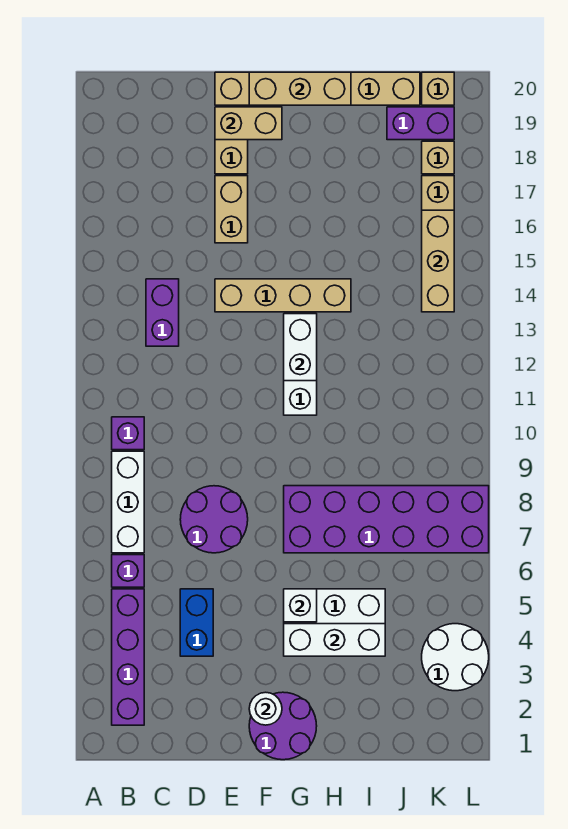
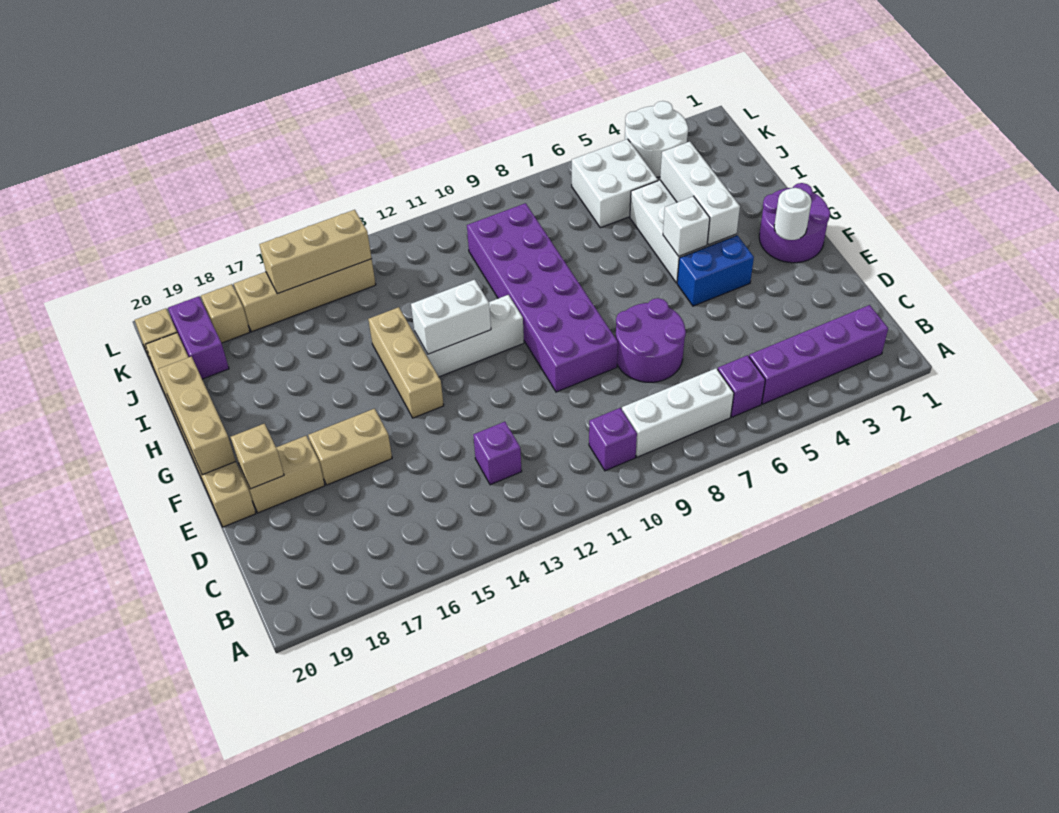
purple brick C13:C14 level 1 -> purple brick C13 level 1
blue brick D4:D5 level 1 -> blue brick F4:F5 level 1
tan brick E14:H14 level 1 -> tan brick F14:H14 level 1
tan brick E19:F19 level 2 -> tan brick E19 level 2
purple brick G7:L8 level 1 -> purple brick E9:J10 level 1
none -> white brick J5:K6 level 1

